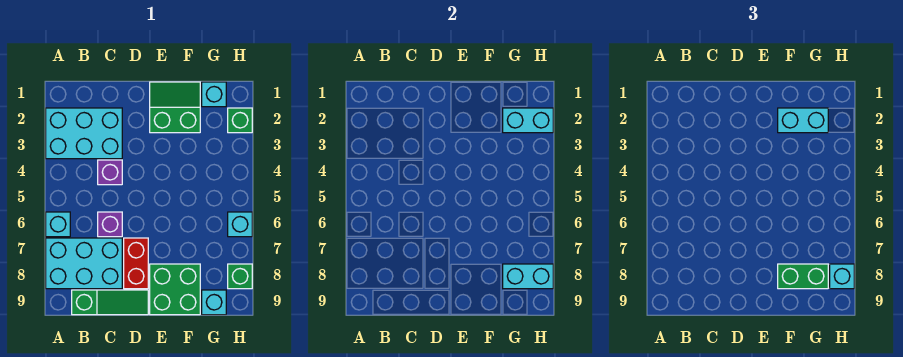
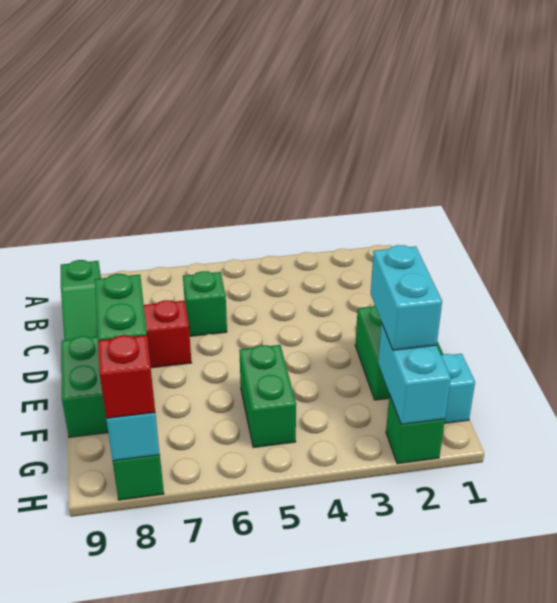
cyan brick A2:C3 level 1 -> none
cyan brick A6 level 1 -> none
cyan brick A7:C8 level 1 -> none
purple brick C4 level 1 -> none
purple brick C6 level 1 -> green brick C6 level 1
none -> green brick F5:G5 level 1
cyan brick G9 level 1 -> none
cyan brick H6 level 1 -> none
cyan brick H8 level 3 -> red brick H8 level 3

